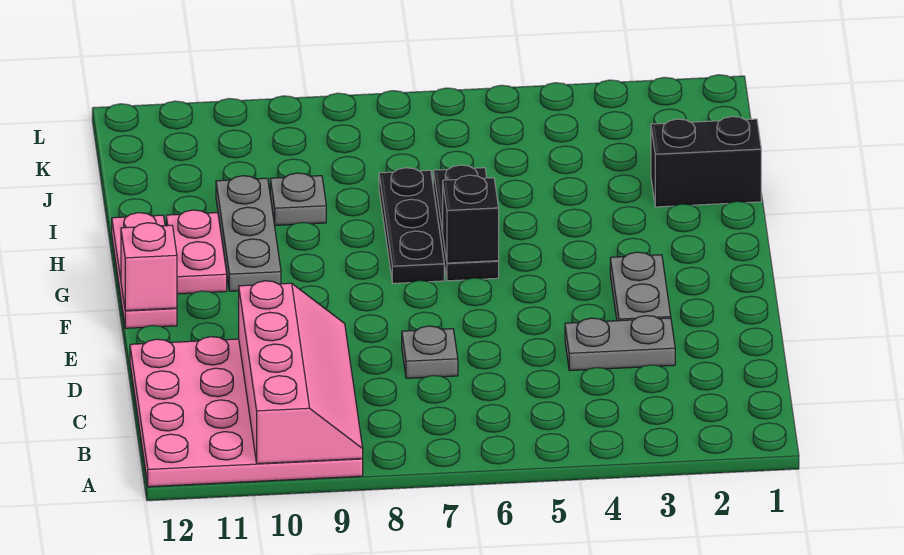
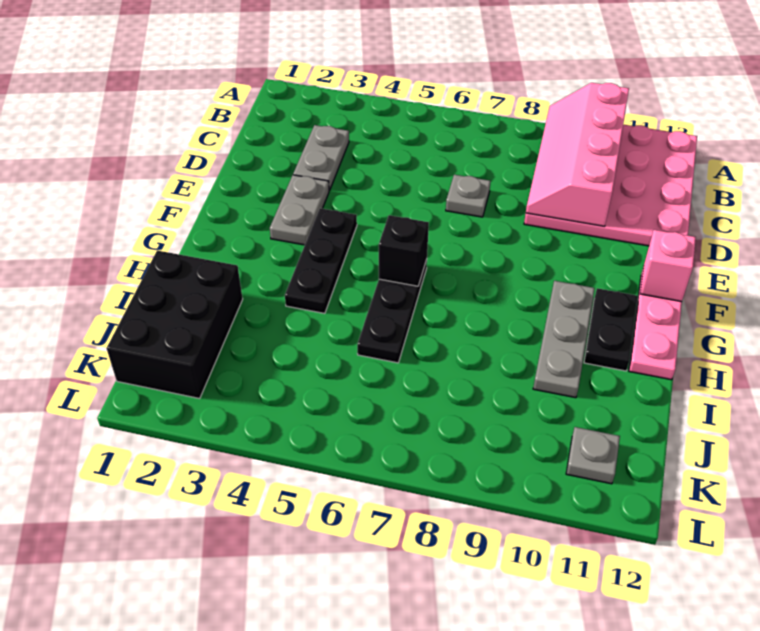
grey plate D3:D4 level 1 -> grey plate C3:D3 level 1
black plate G7:I7 level 1 -> black plate F4:H4 level 1
pink plate G11:H11 level 1 -> black plate G11:H11 level 1
black brick I1:I2 level 1 -> black brick I1:K2 level 1
grey plate I9 level 1 -> grey plate K11 level 1

